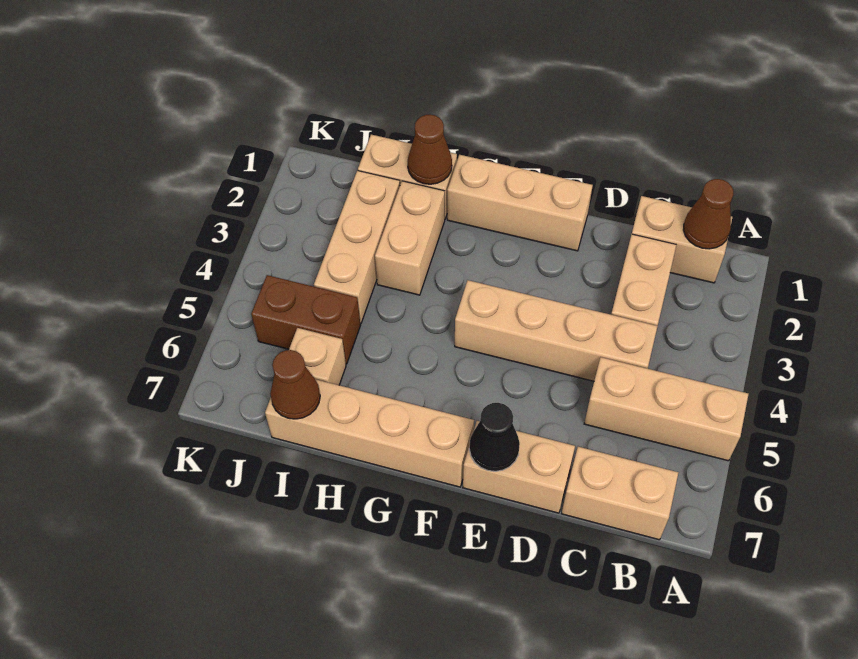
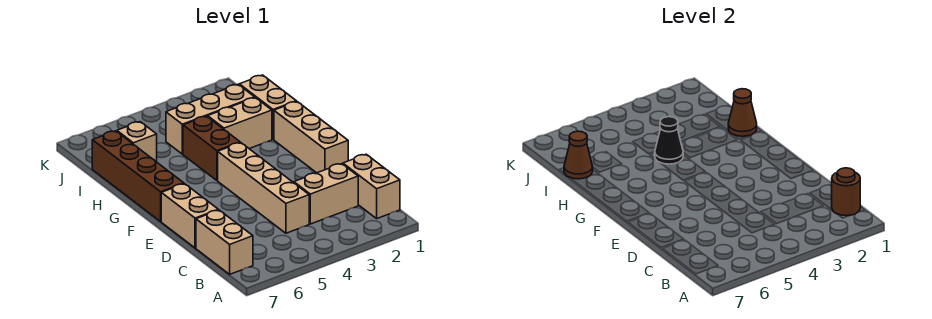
tan brick A5:C5 level 1 -> none
brown cone B1 level 2 -> brown round brick B1 level 2
black cone E7 level 2 -> black cone H4 level 2
tan brick F7:I7 level 1 -> brown brick F7:I7 level 1
brown brick I5:J5 level 1 -> brown brick G4:H4 level 1

